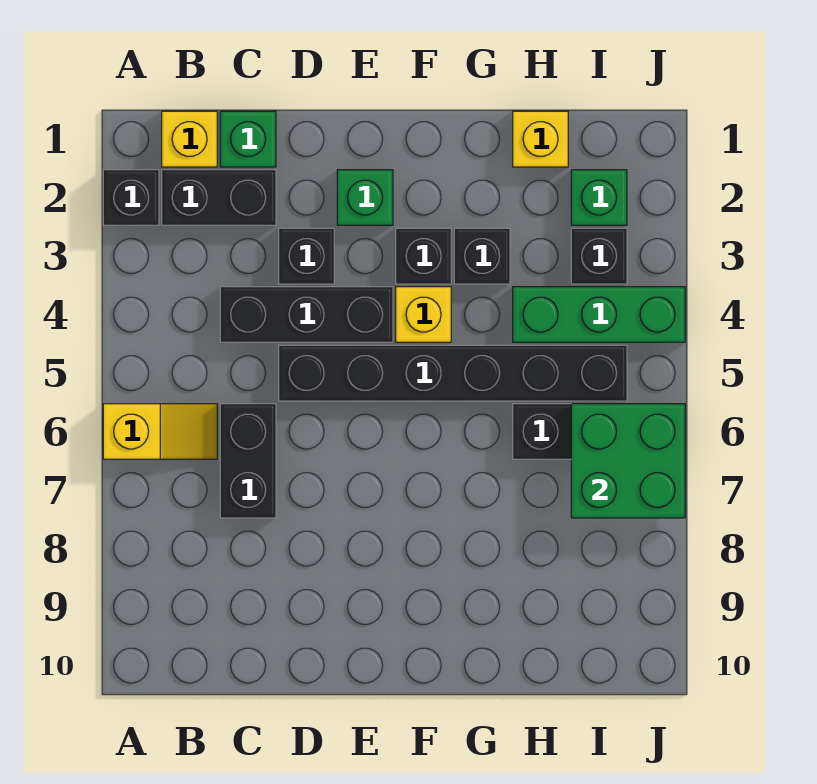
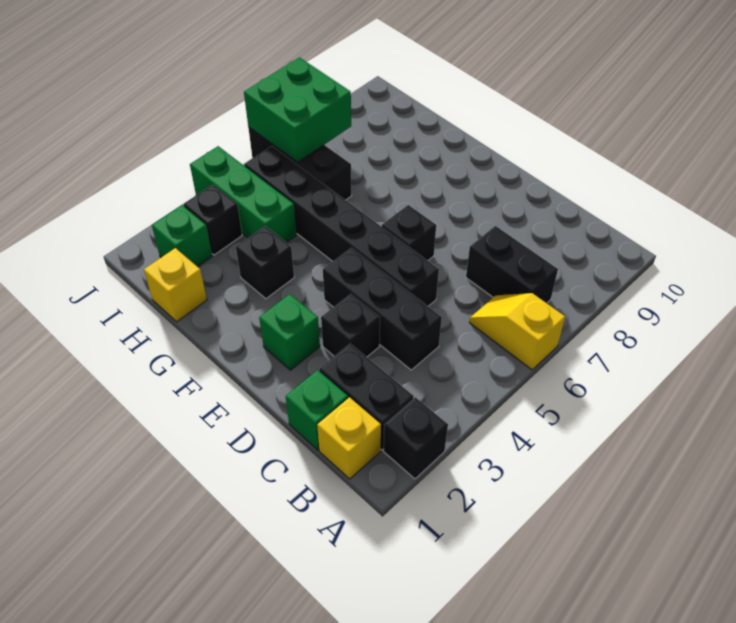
black brick C6:C7 level 1 -> black brick B7:C7 level 1
black brick F3 level 1 -> black brick E6 level 1
yellow brick F4 level 1 -> none

